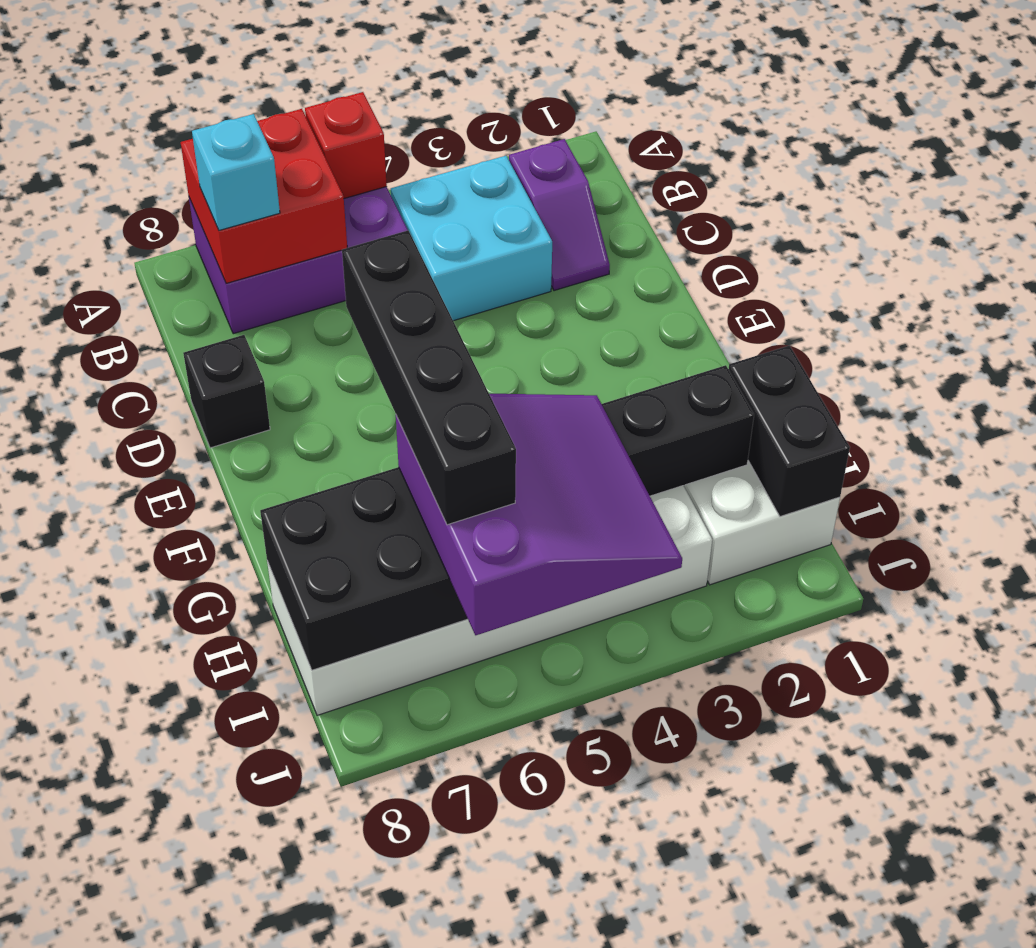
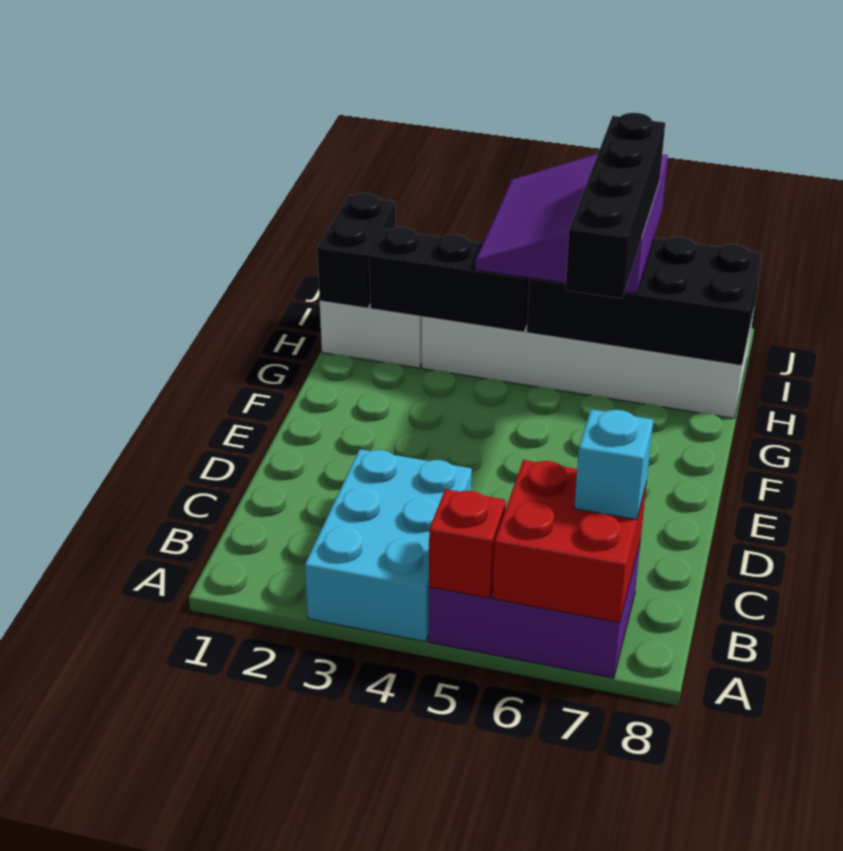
purple slope B2:C2 level 1 top B -> none
cyan brick B3:C4 level 1 -> cyan brick A3:C4 level 1
black brick D8 level 1 -> none

